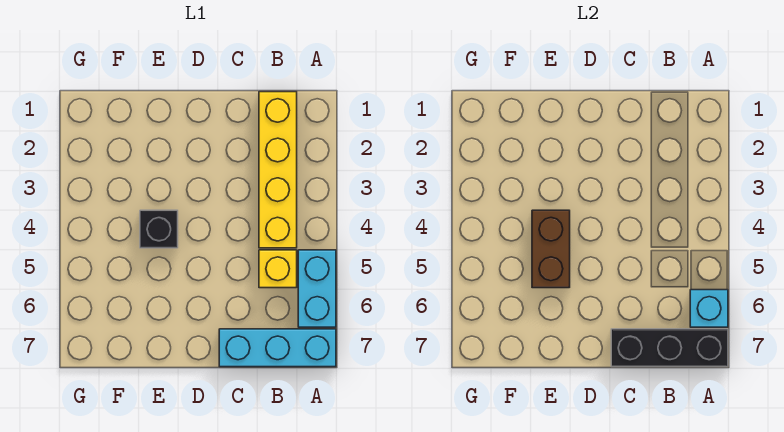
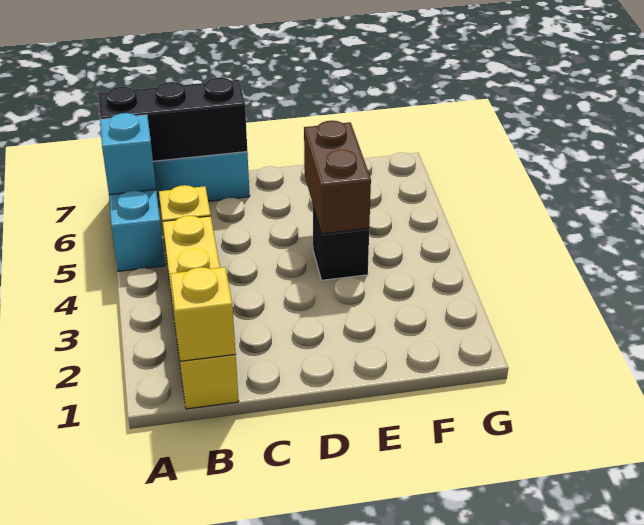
none -> yellow brick B1 level 2

